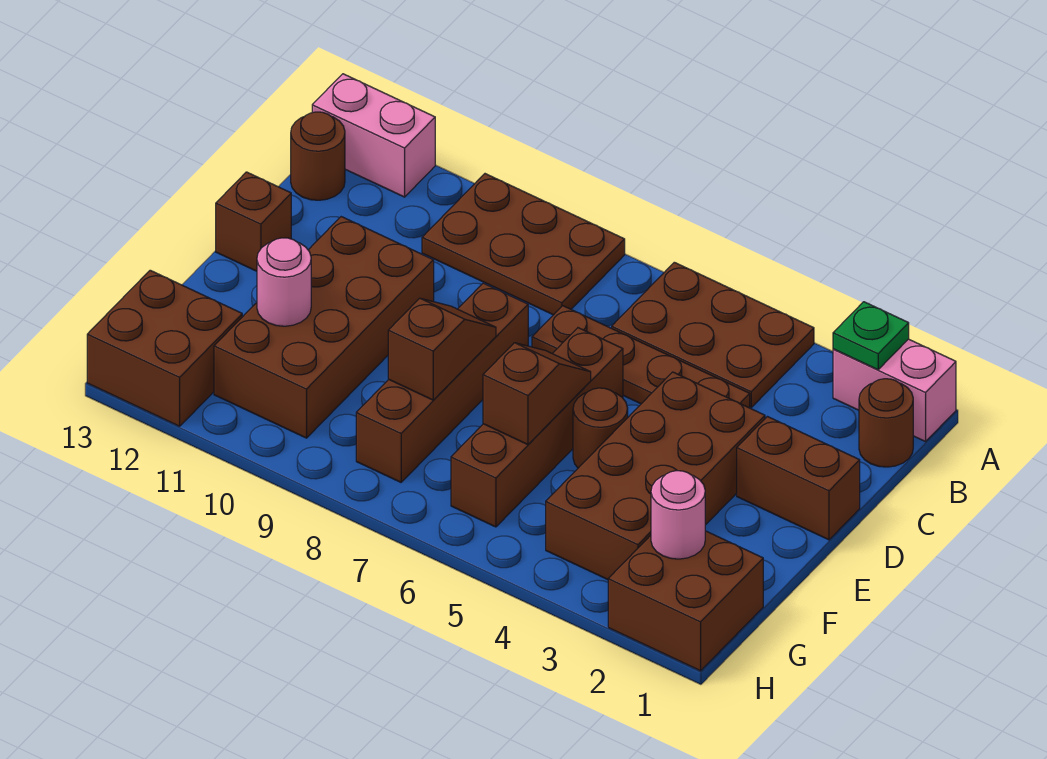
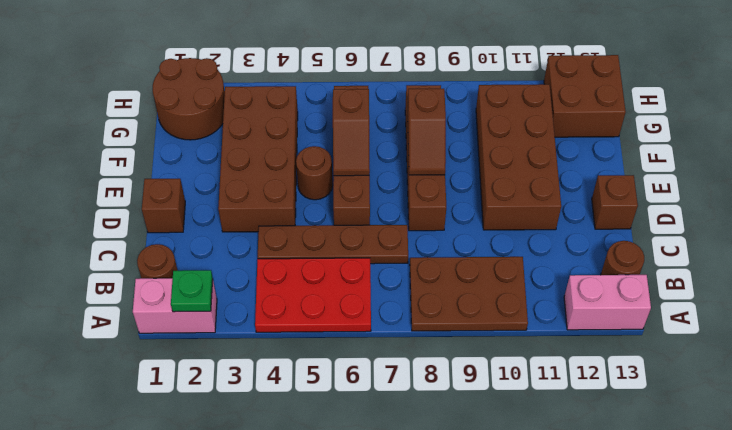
brown plate A4:B6 level 1 -> red plate A4:B6 level 1
brown brick D1:D2 level 1 -> brown brick D1 level 1
pink round brick F11 level 2 -> none
brown brick G1:H2 level 1 -> brown round brick G1:H2 level 1
pink round brick G2 level 2 -> none

